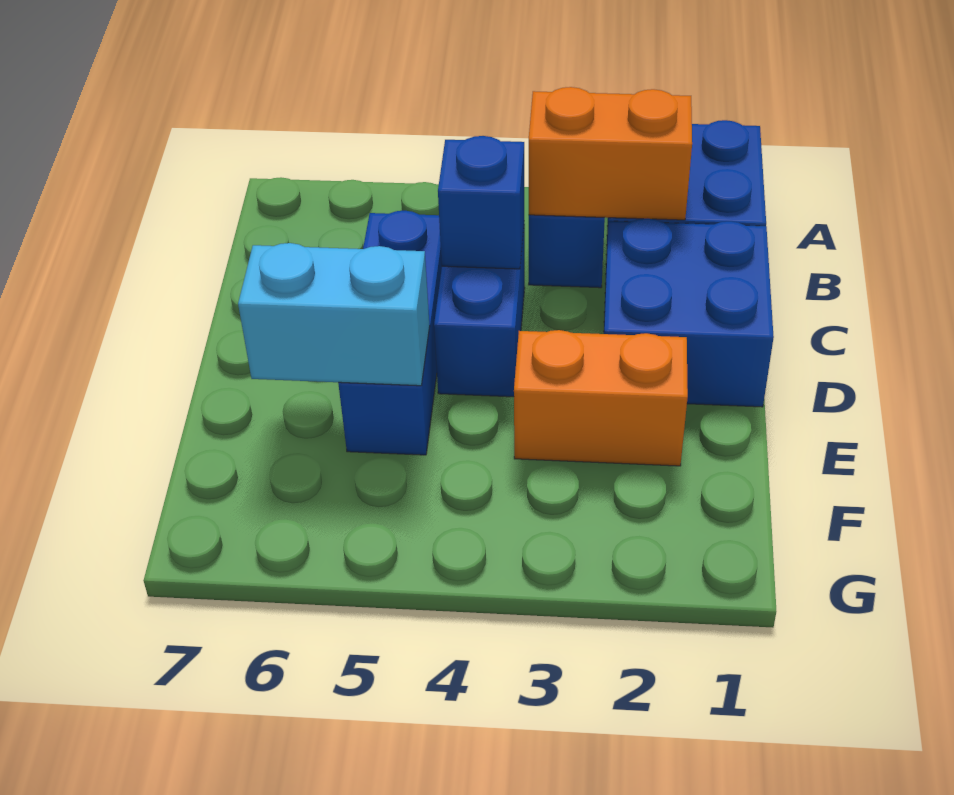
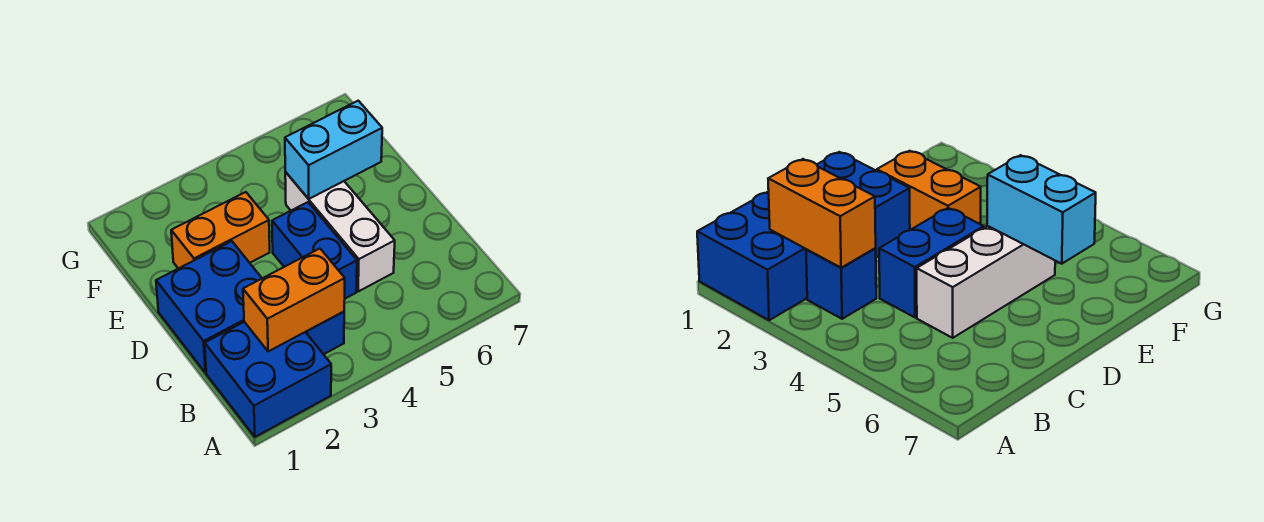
blue brick C4 level 2 -> none
blue brick C5:E5 level 1 -> white brick C5:E5 level 1

